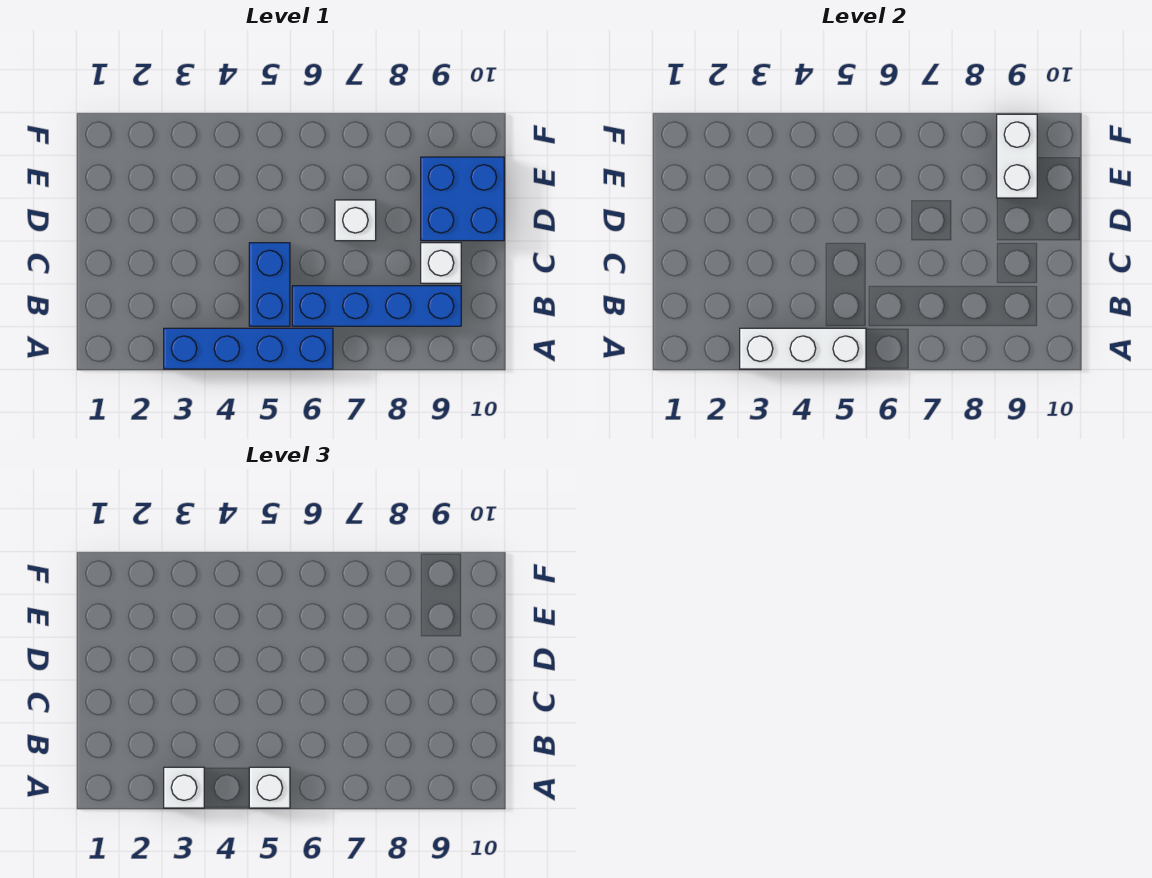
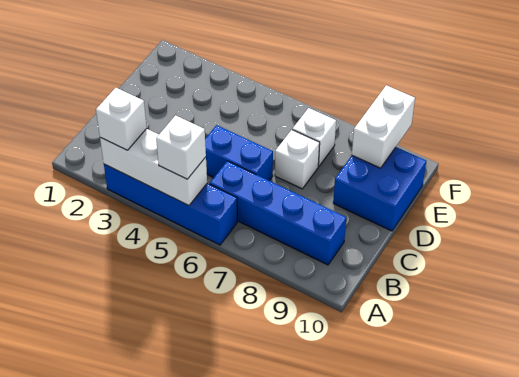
blue brick B5:C5 level 1 -> blue brick C5:C6 level 1
white brick C9 level 1 -> white brick E7 level 1

